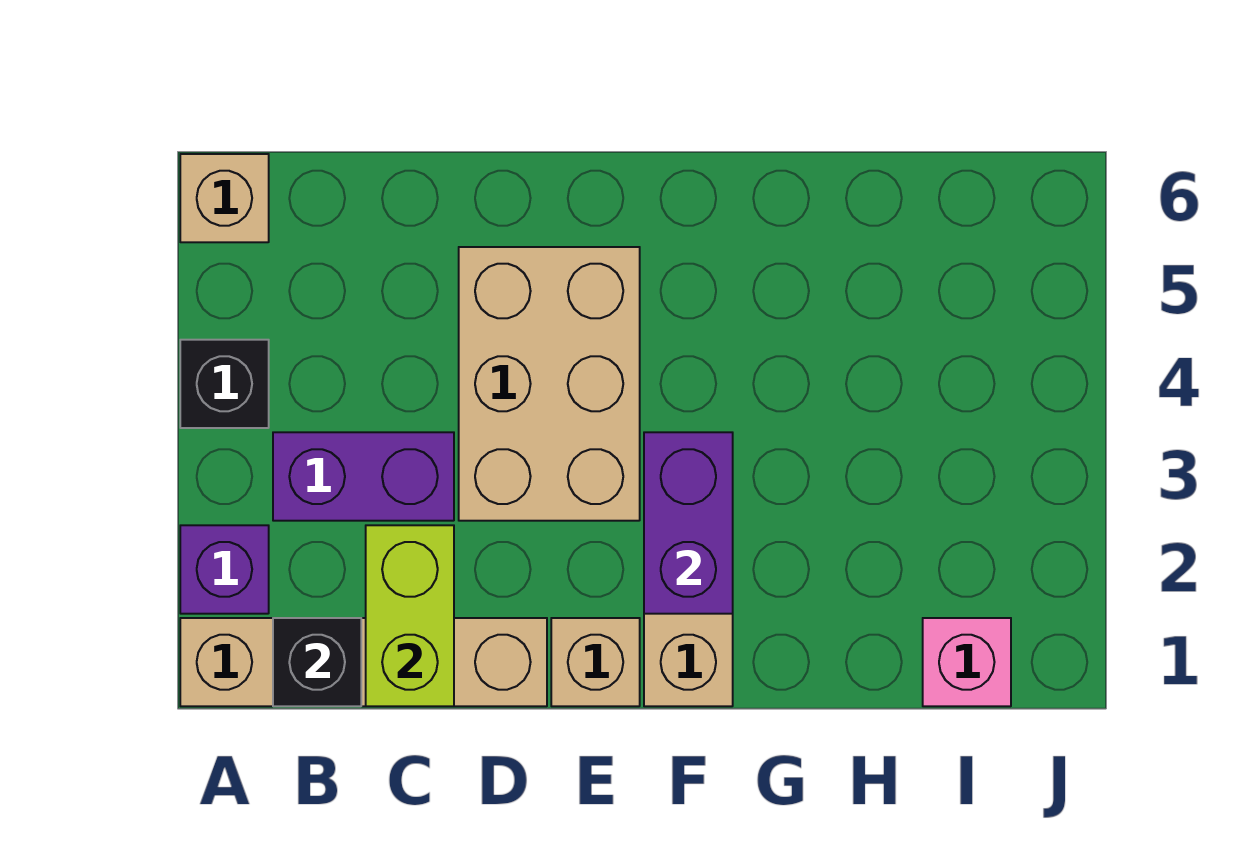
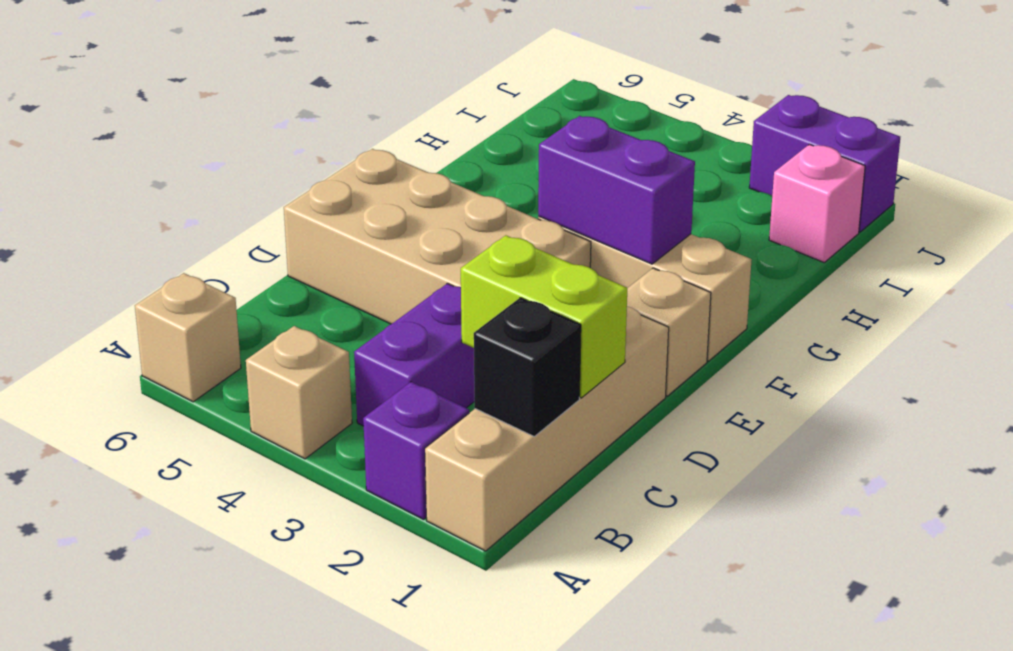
black brick A4 level 1 -> tan brick A4 level 1
tan brick D3:E5 level 1 -> tan brick D3:E6 level 1
none -> purple brick J1:J2 level 1

